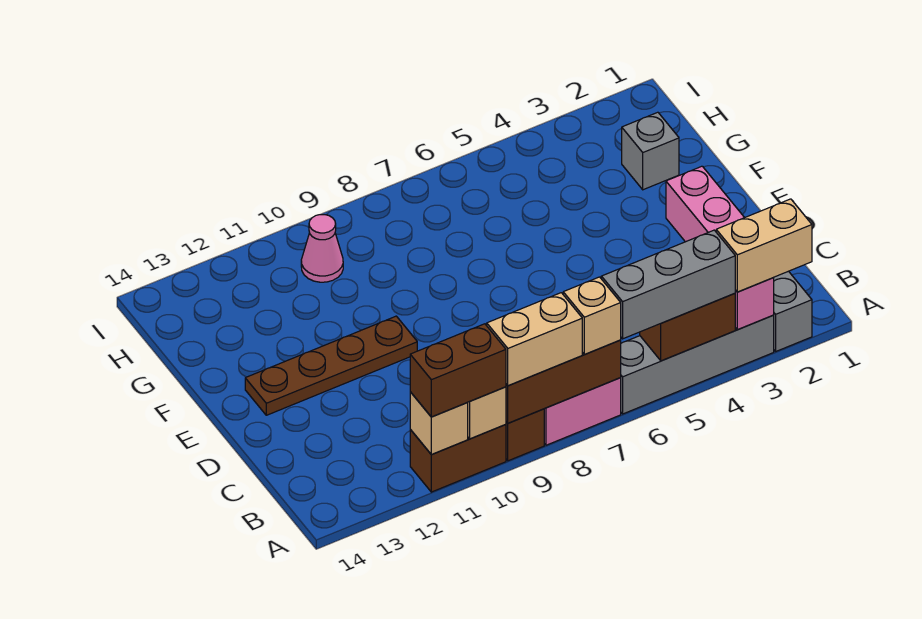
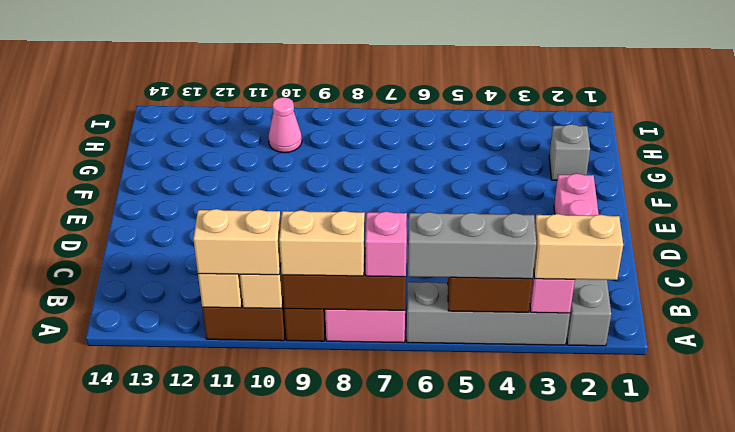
tan brick A7 level 3 -> pink brick A7 level 3
brown brick A10:A11 level 3 -> tan brick A10:A11 level 3
brown plate E10:E13 level 1 -> none

